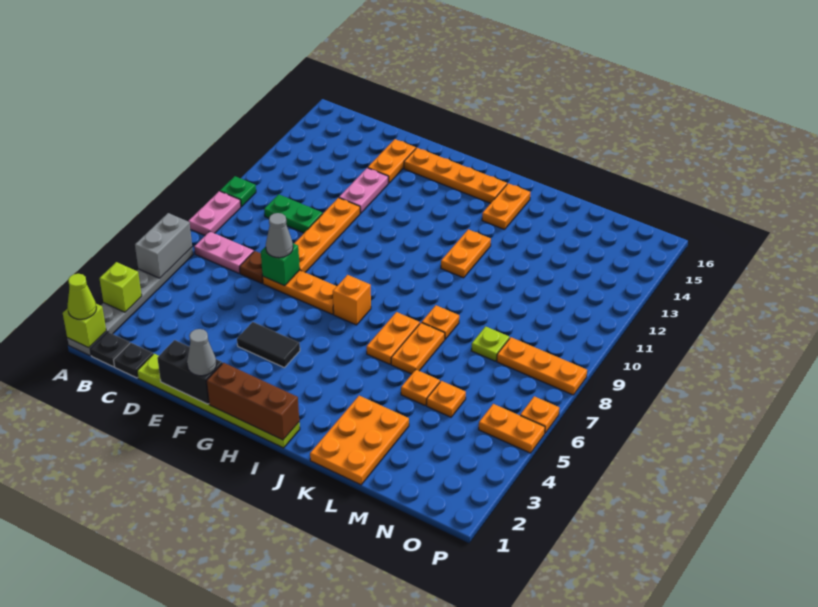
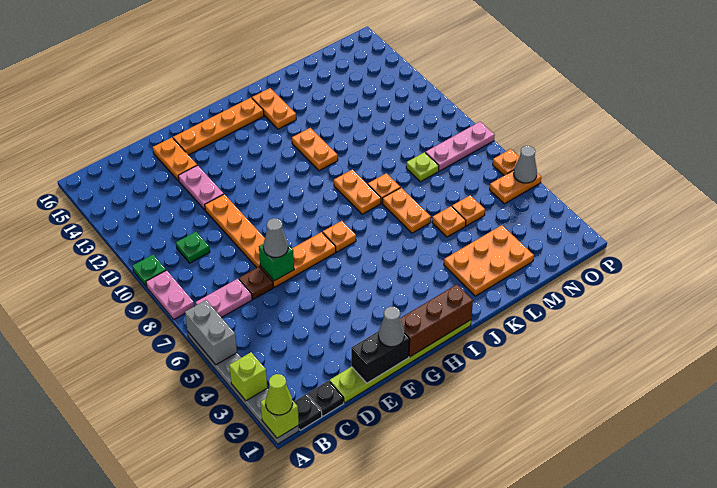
green plate C10:D10 level 1 -> green plate C10 level 1
black tile F4:G4 level 1 -> none
orange brick H7 level 1 -> orange plate H7 level 1
orange plate J6:J7 level 1 -> orange plate J8:J9 level 1
orange plate K1:L3 level 1 -> orange plate K2:M3 level 1
orange plate N8:P8 level 1 -> pink plate N8:P8 level 1
none -> grey cone P5 level 2

